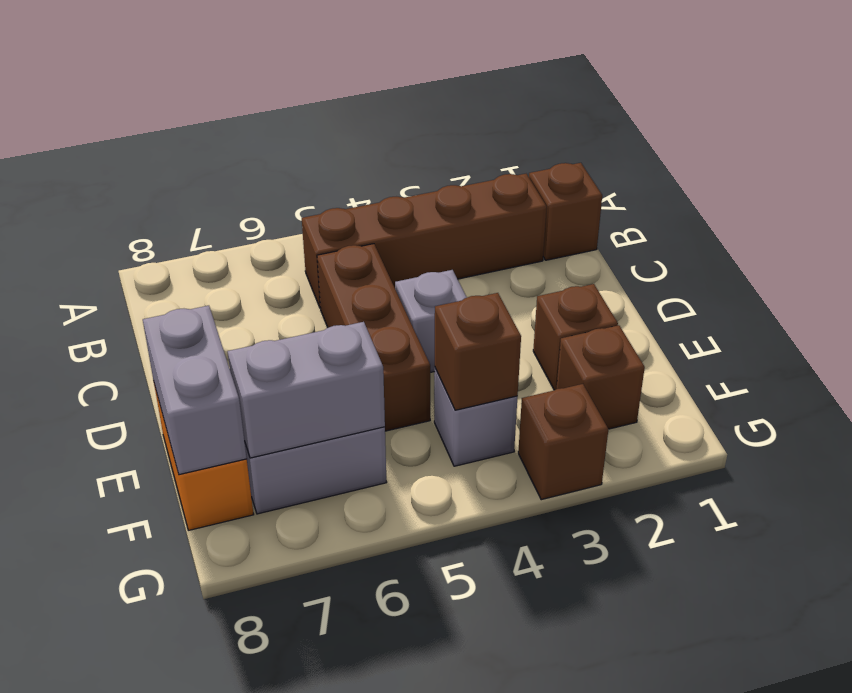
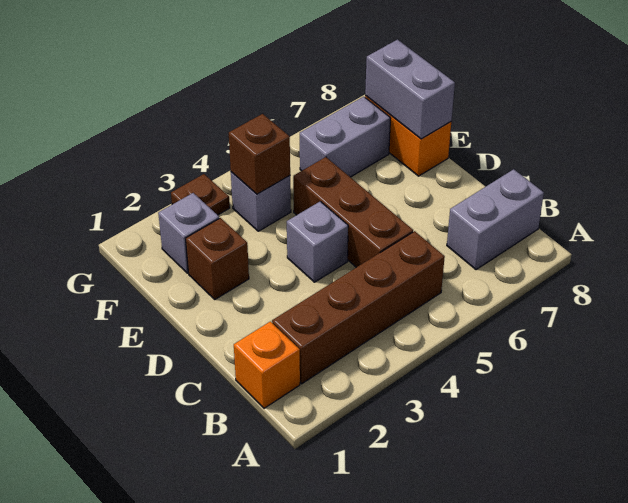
brown brick B1 level 1 -> orange brick B1 level 1
brown brick F2 level 1 -> grey brick F2 level 1
grey brick F6:F7 level 2 -> grey brick B7:B8 level 1
brown brick G3 level 1 -> brown plate G3 level 1

